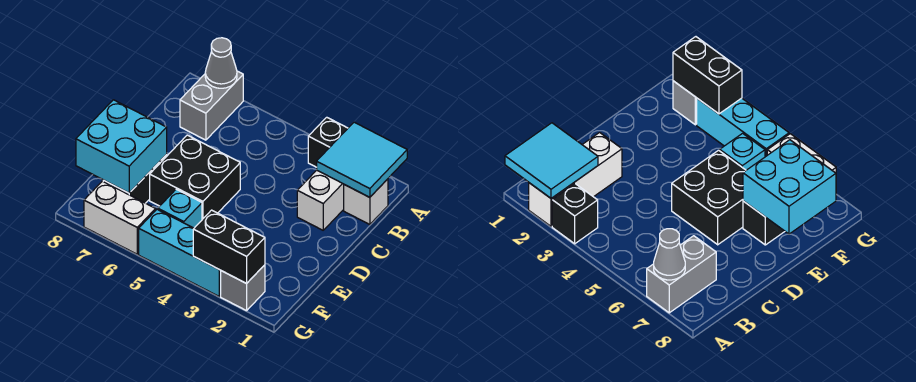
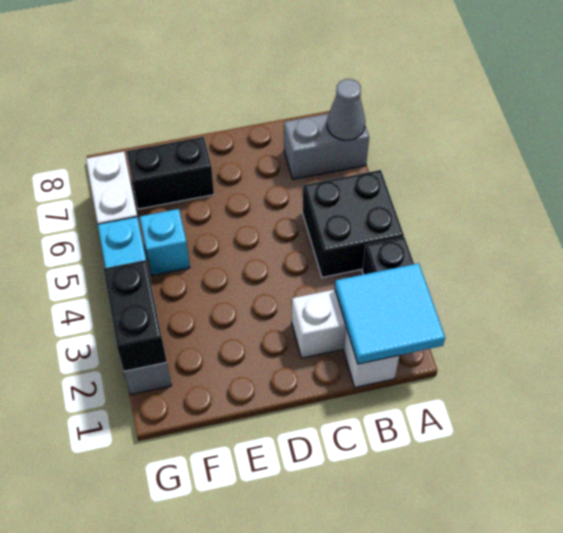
black brick D5:E6 level 1 -> black brick A4:B5 level 1
cyan brick E7:F8 level 2 -> none

